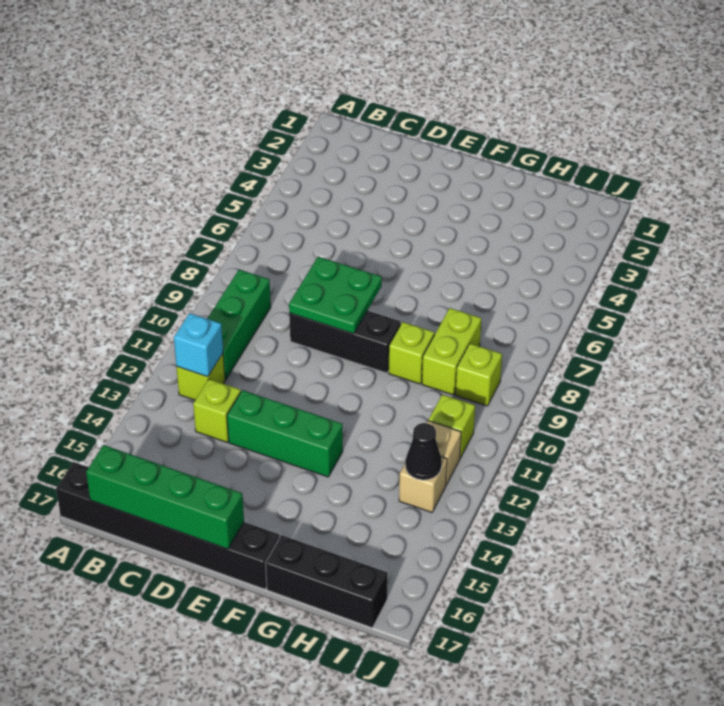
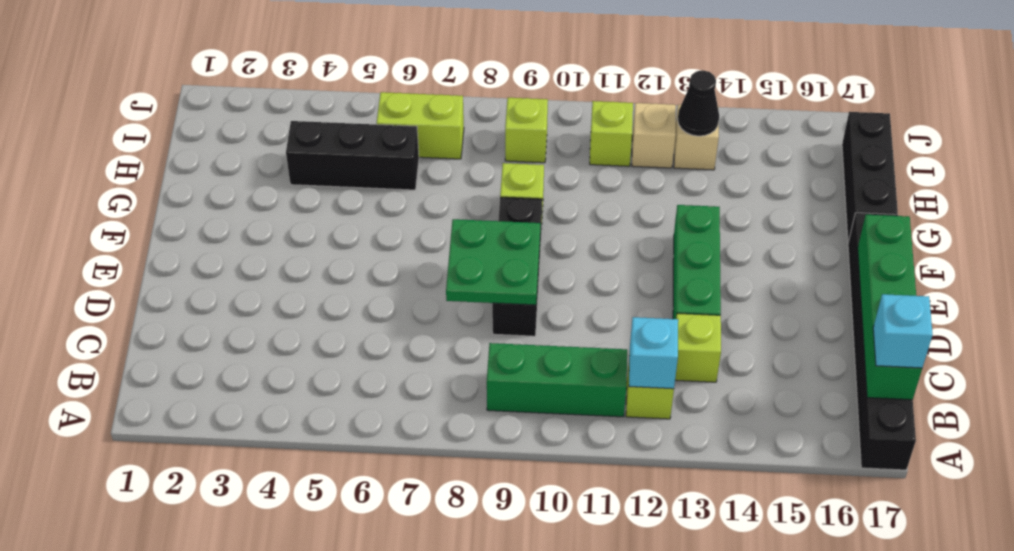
none -> cyan brick B17 level 3
none -> black brick H4:H6 level 1
lime brick H8:H9 level 1 -> lime brick I6:I7 level 1

